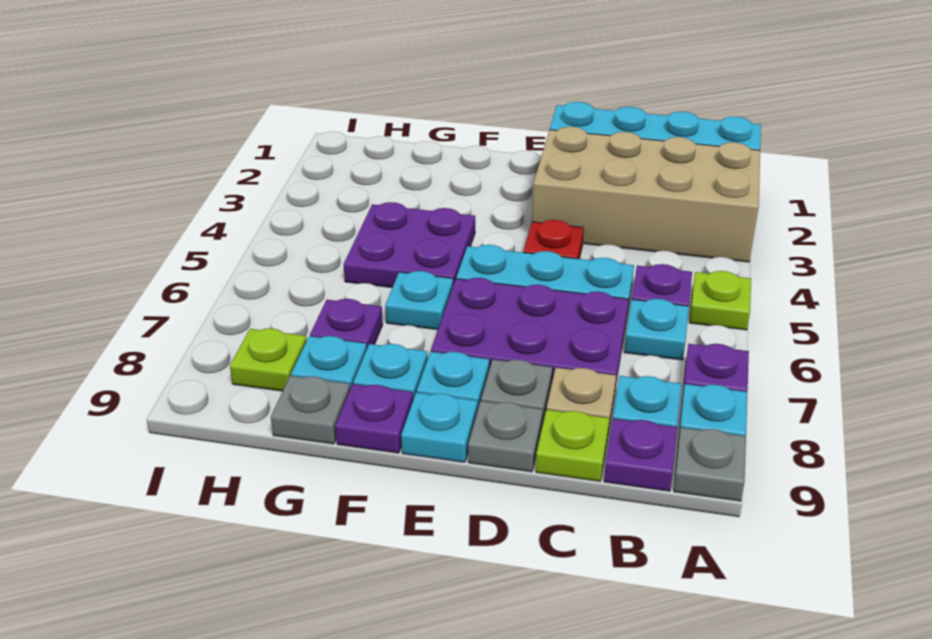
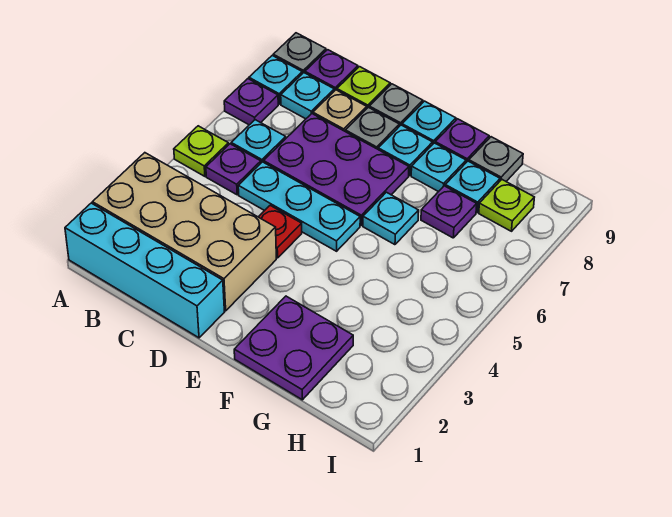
purple plate F4:G5 level 1 -> purple plate F1:G2 level 1

